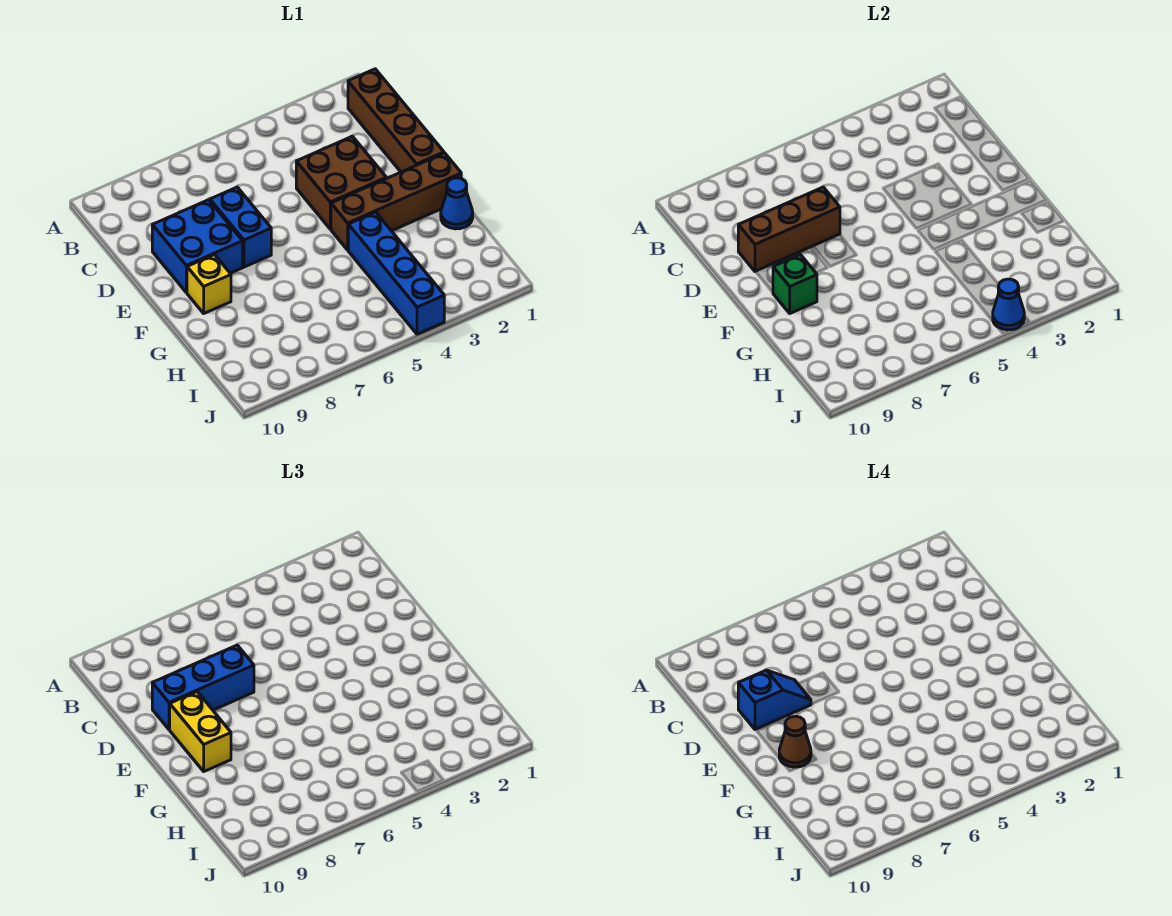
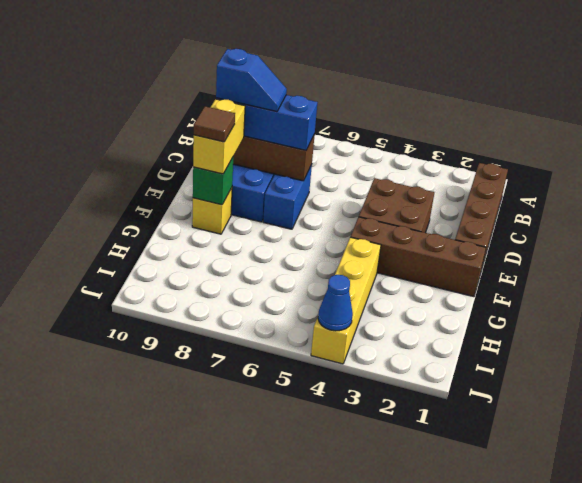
brown cone F9 level 4 -> brown tile F9 level 4
blue cone G1 level 1 -> none
blue brick G4:J4 level 1 -> yellow brick G4:J4 level 1

